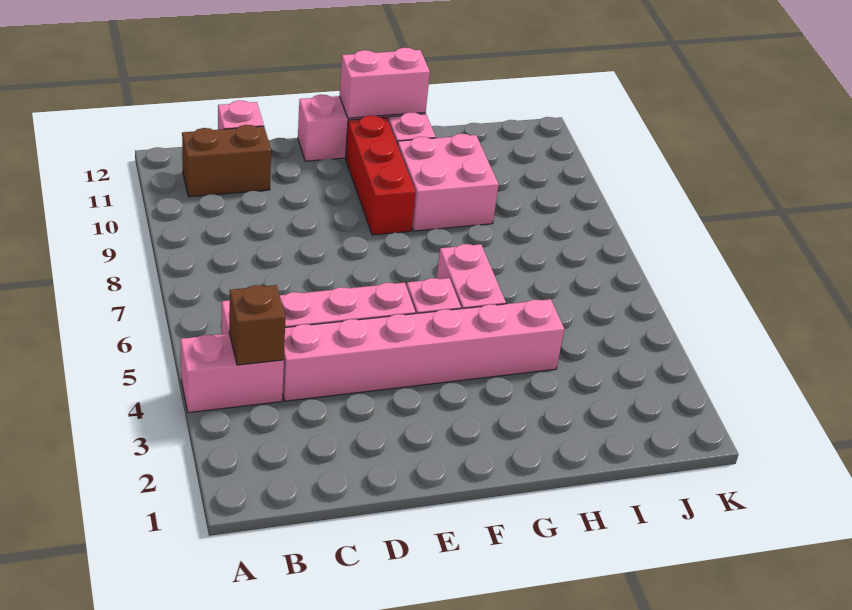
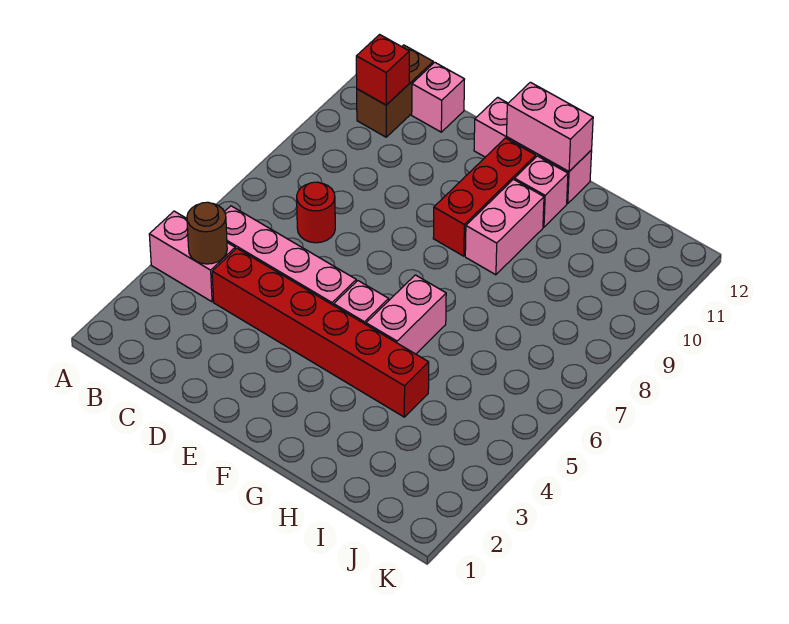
brown brick B4 level 2 -> brown round brick B4 level 2
brown brick B11:C11 level 1 -> brown brick B11:B12 level 1
none -> red brick B11 level 2
pink brick C4:H4 level 1 -> red brick C4:H4 level 1
none -> red round brick C7 level 1
pink brick G9:H10 level 1 -> pink brick G9:G10 level 1

